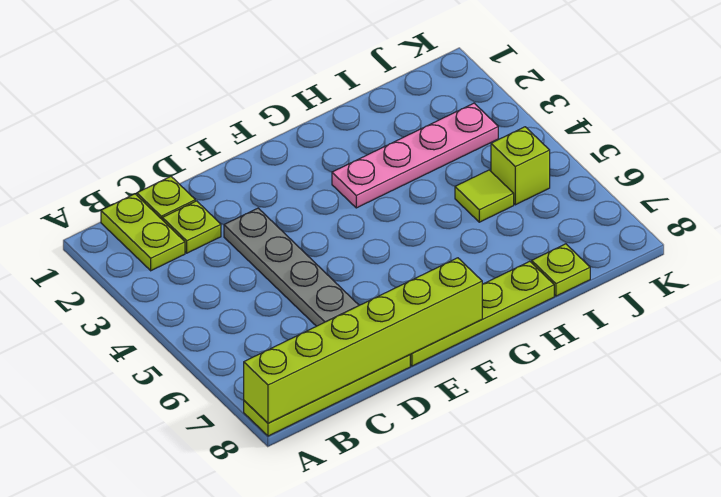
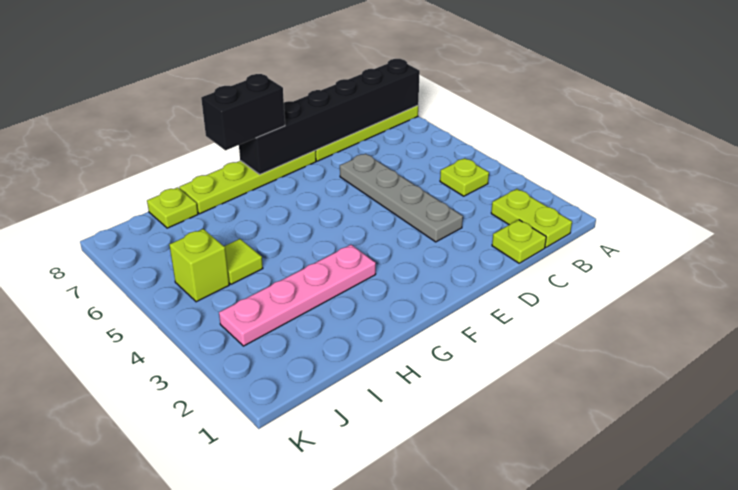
lime brick A8:F8 level 2 -> black brick A8:F8 level 2
lime plate C2 level 1 -> lime plate B4 level 1
none -> black brick F8:G8 level 3

